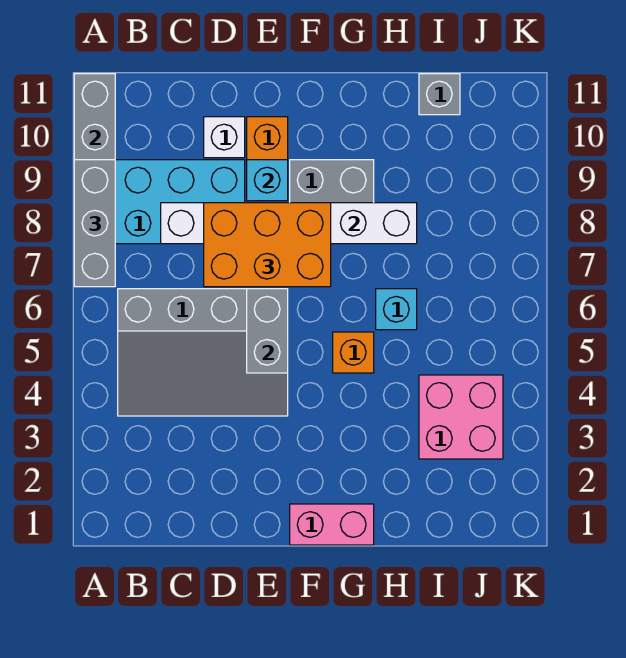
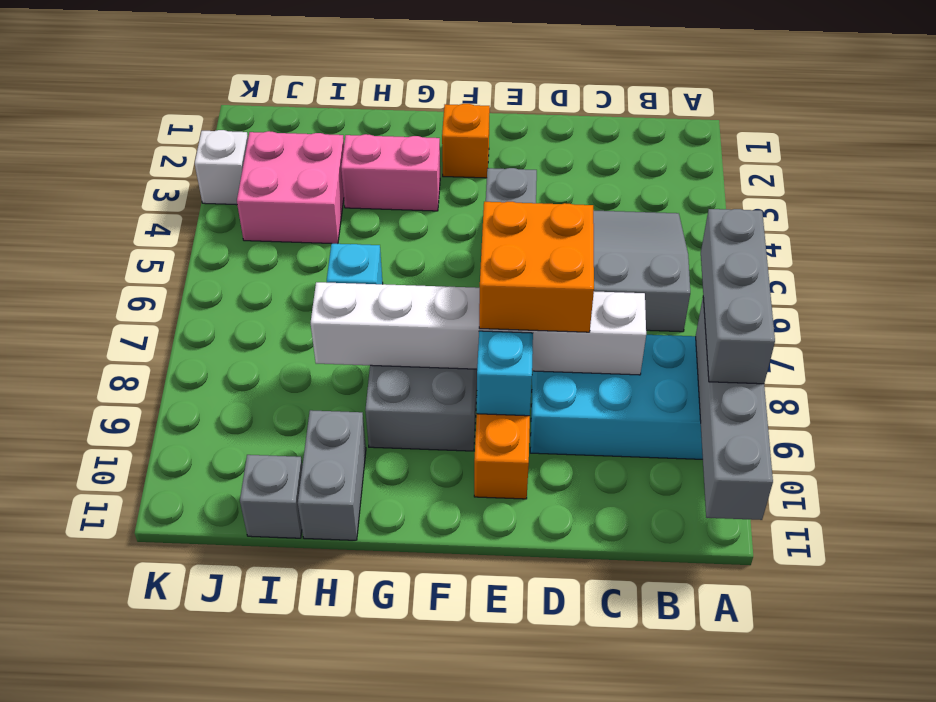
orange brick D7:F8 level 3 -> orange brick D7:E8 level 3
white brick D10 level 1 -> white brick K3 level 1
pink brick F1:G1 level 1 -> pink brick G3:H3 level 1
orange brick G5 level 1 -> orange brick F2 level 1
none -> grey brick H10:H11 level 1

